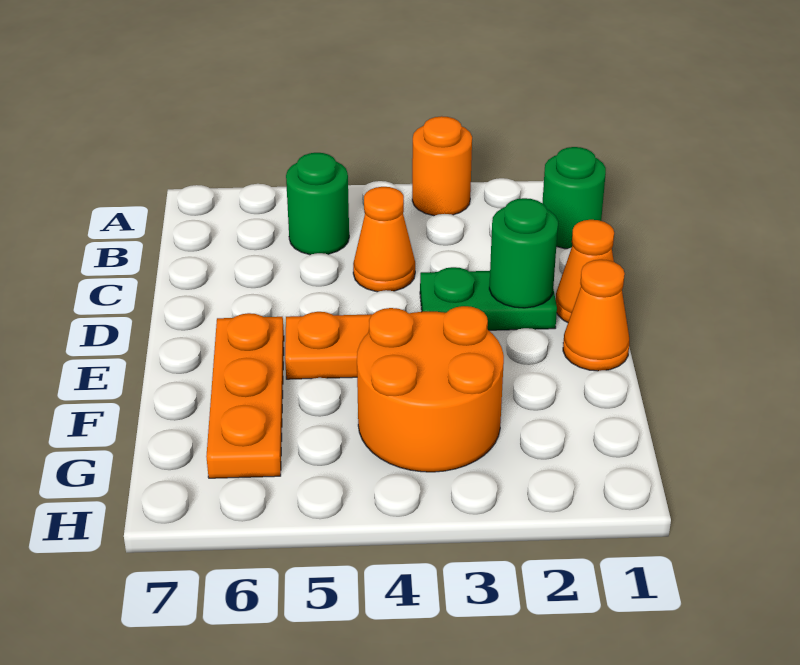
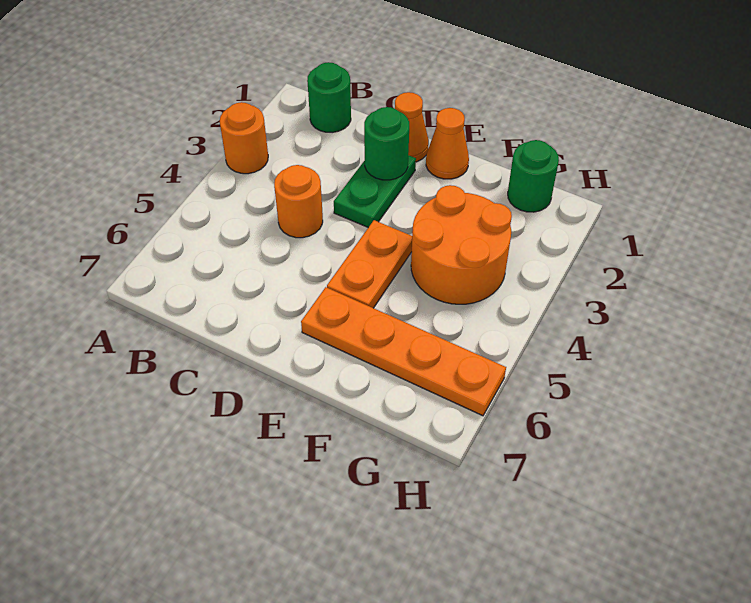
green round brick B5 level 1 -> green round brick G1 level 1
orange cone C4 level 1 -> orange round brick C4 level 1
orange plate E6:G6 level 1 -> orange plate E6:H6 level 1

